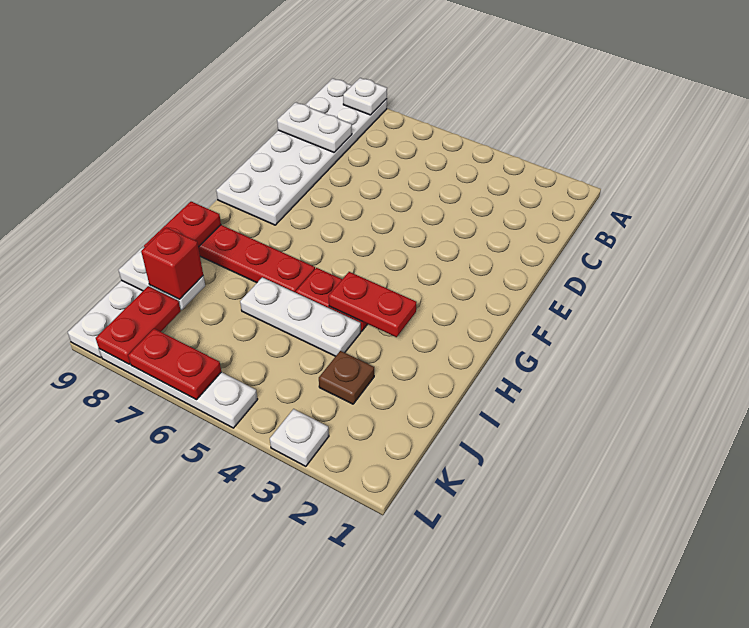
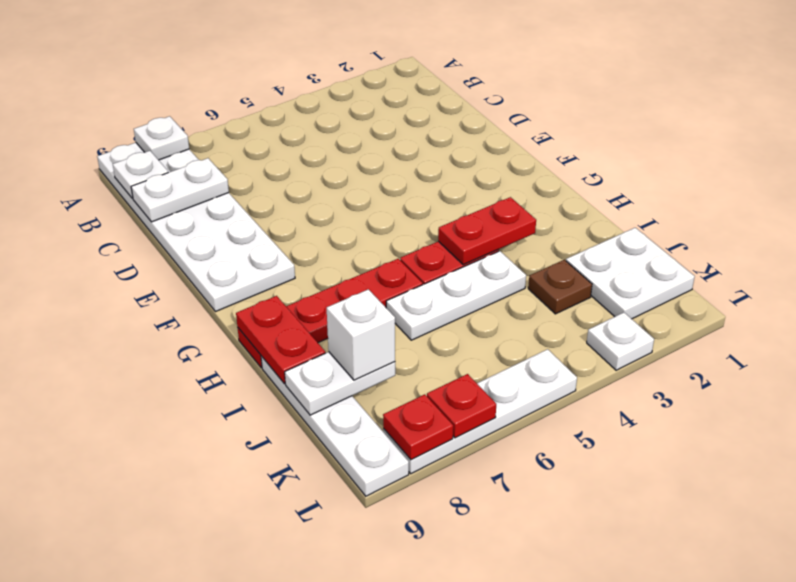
none -> white plate B9 level 2
none -> white plate J1:K2 level 1
red brick J8 level 3 -> white brick J8 level 3
red plate K8:L8 level 2 -> red plate L8 level 2
red plate L6:L7 level 2 -> red plate L7 level 2

